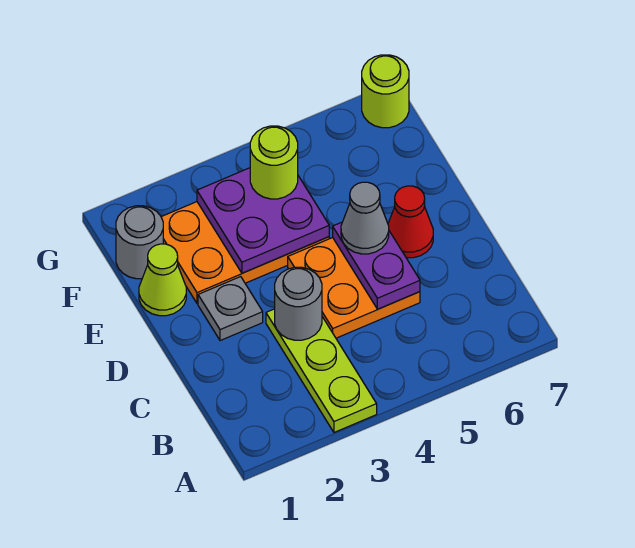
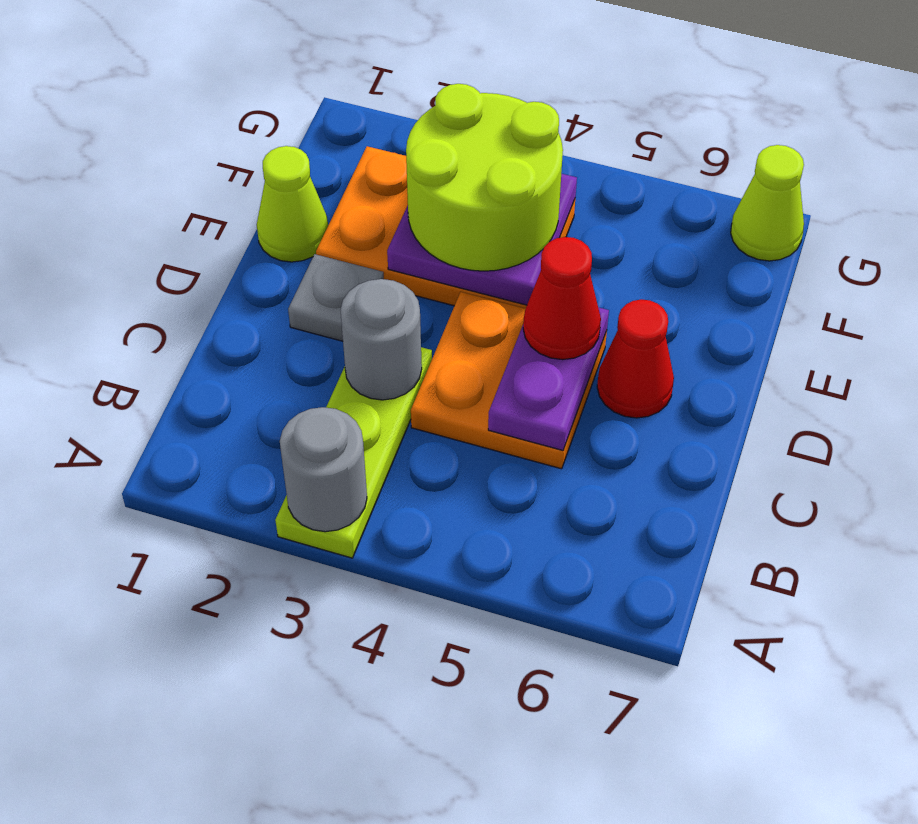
grey cone D5 level 3 -> red cone D5 level 3
grey round brick F1 level 1 -> grey round brick A3 level 2
lime round brick F4 level 3 -> lime round brick E3:F4 level 3
lime round brick G7 level 1 -> lime cone G7 level 1

